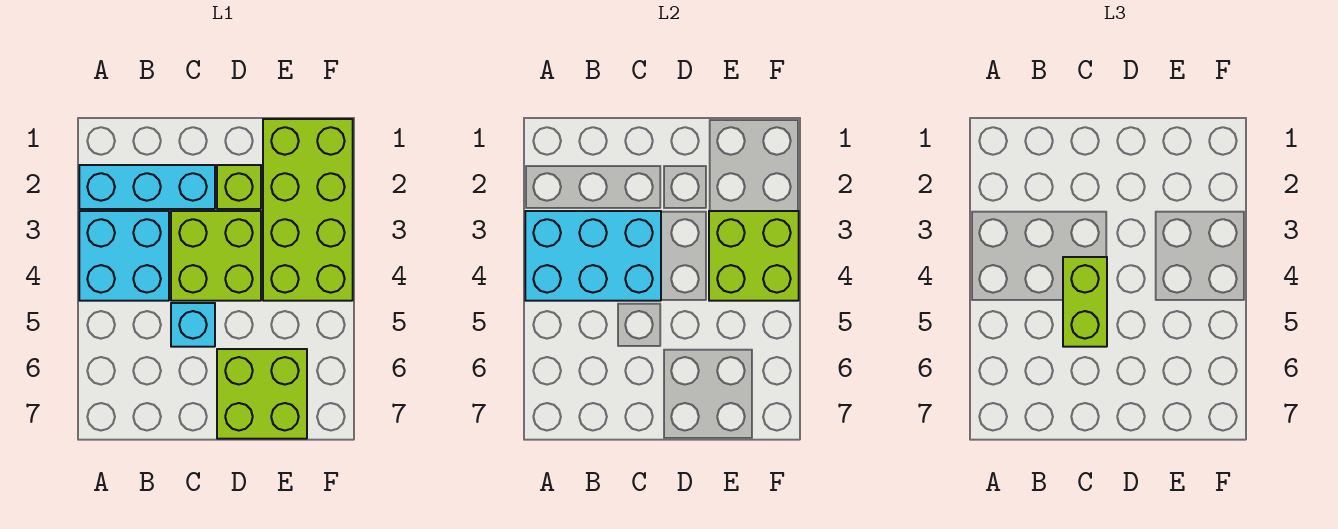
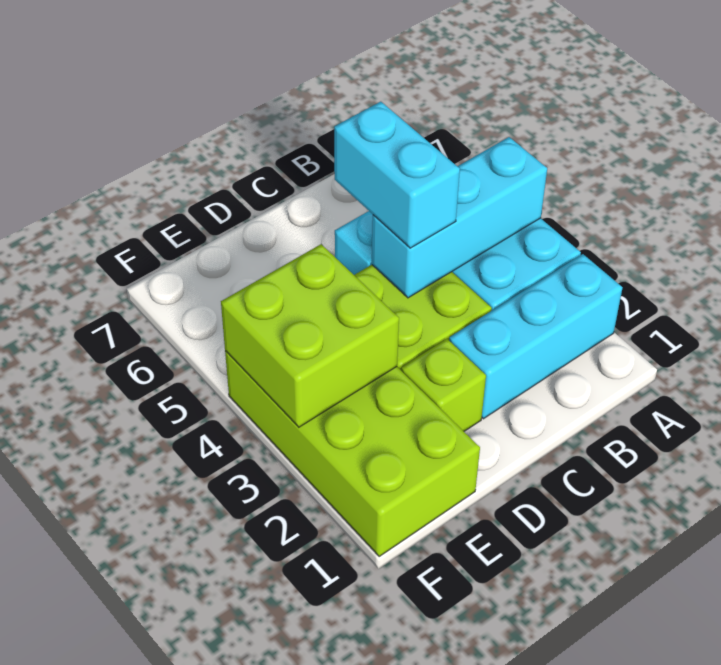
cyan brick A3:C4 level 2 -> cyan brick A4:C4 level 2
lime brick C4:C5 level 3 -> cyan brick C4:C5 level 3
lime brick D6:E7 level 1 -> none

